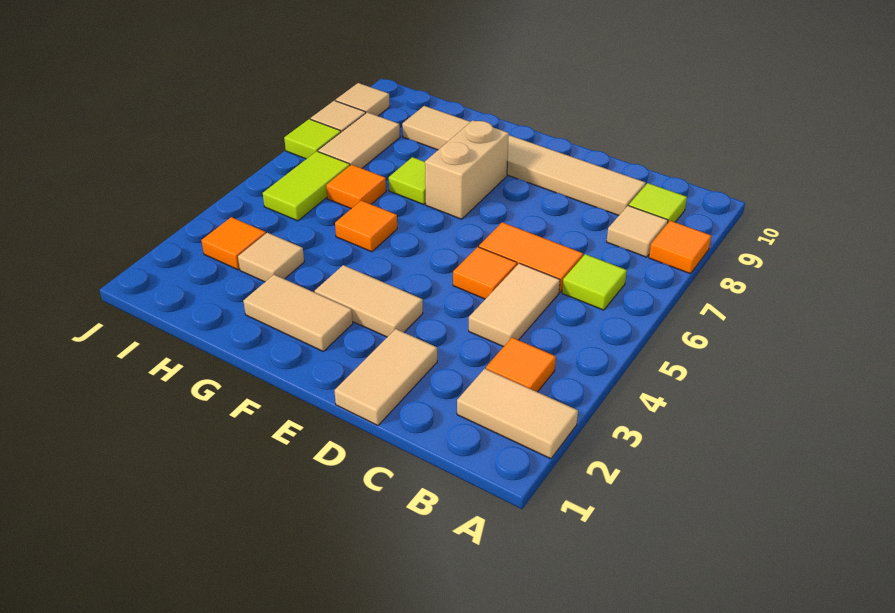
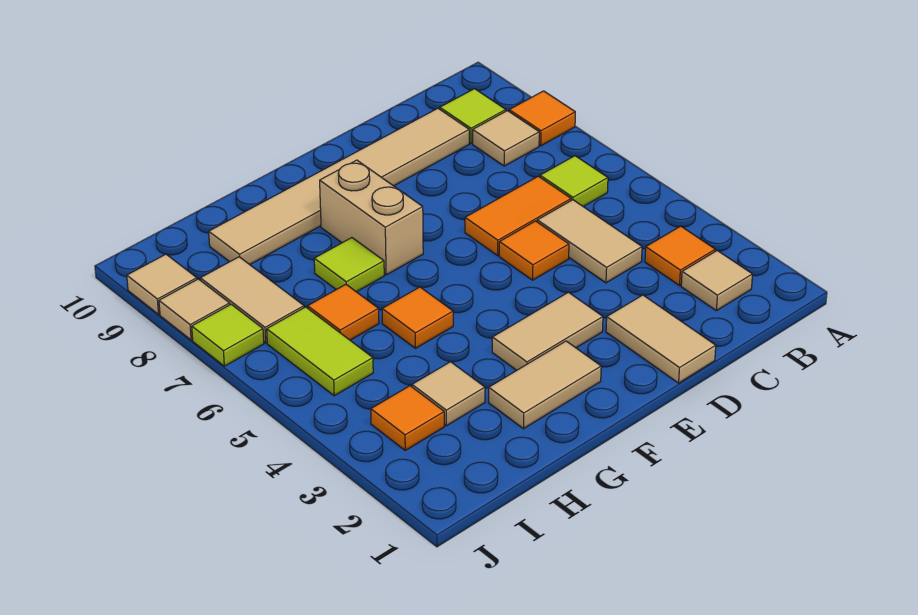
tan tile A2:B2 level 1 -> tan tile B2 level 1

